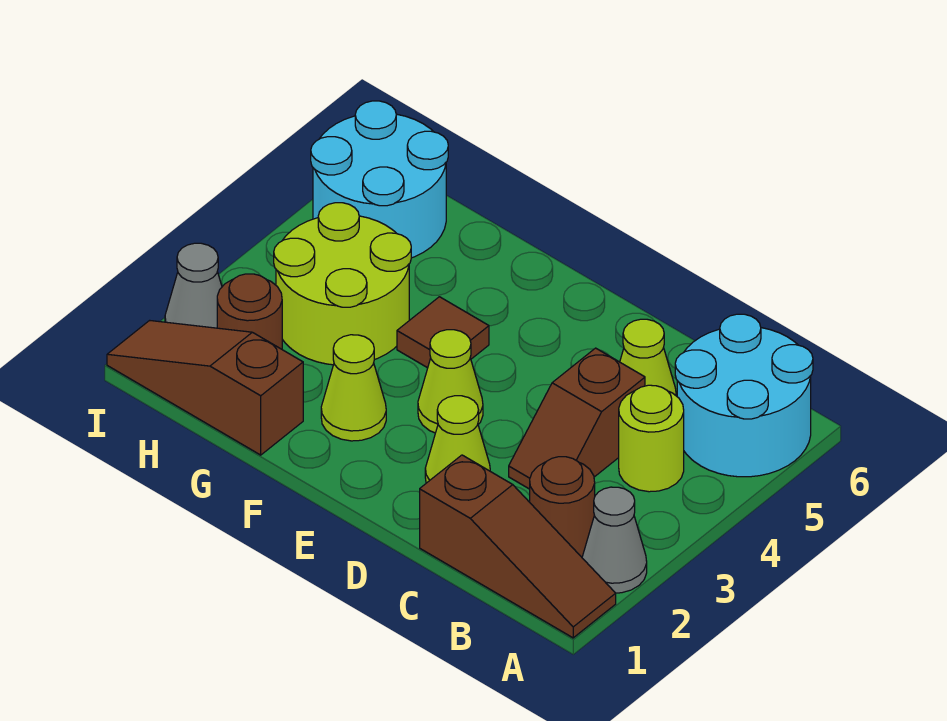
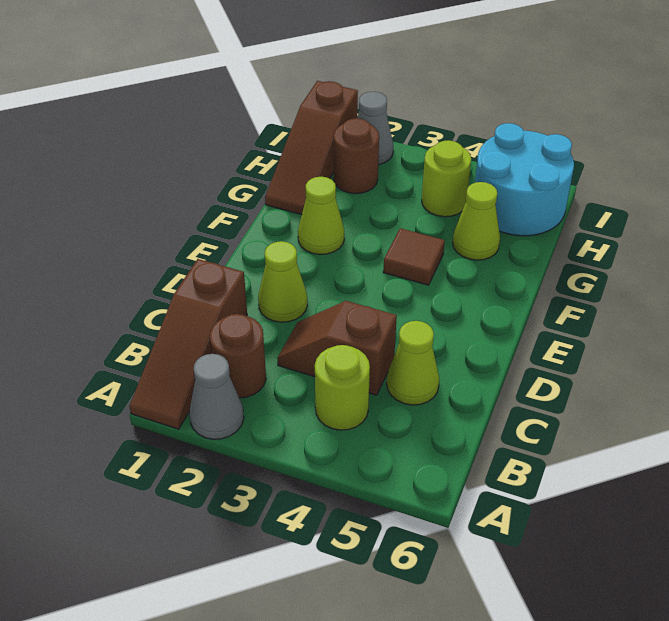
cyan round brick A5:B6 level 1 -> none
lime cone E3 level 1 -> lime cone G5 level 1
brown slope G1:I1 level 1 top G -> brown slope G1:I1 level 1 top I
lime round brick G3:H4 level 1 -> lime round brick H4 level 1

